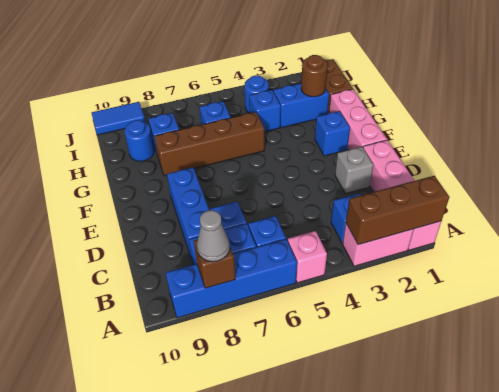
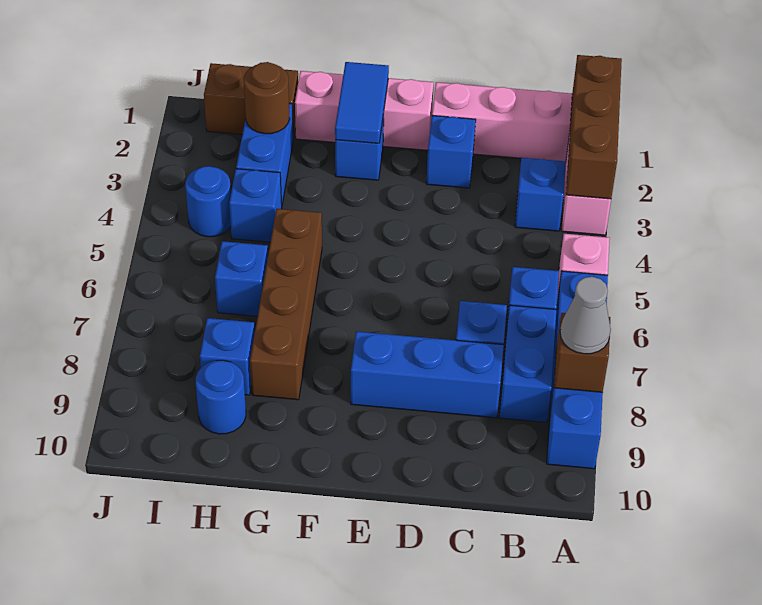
grey brick D2 level 1 -> blue brick D2 level 1
blue tile J9:J10 level 1 -> blue tile F1:F2 level 2

